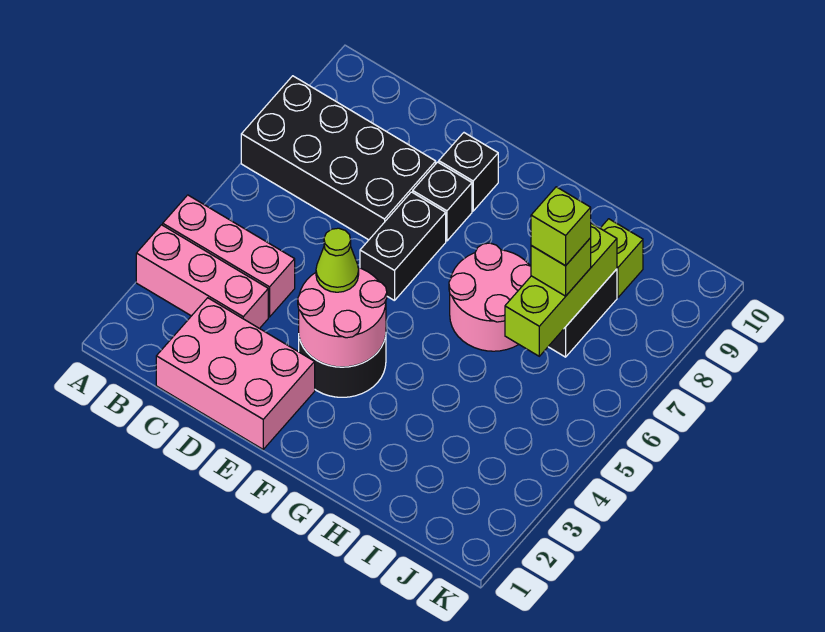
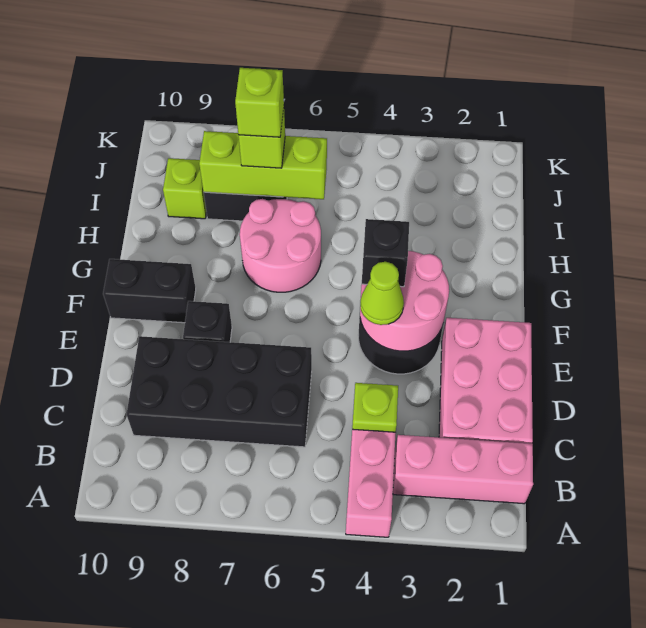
pink brick A3:C3 level 1 -> pink brick B1:B3 level 1
black brick A7:D8 level 1 -> black brick C6:D9 level 1
none -> lime plate C4 level 2
black brick E6:E7 level 1 -> black brick F9:F10 level 1
black brick E9 level 1 -> black brick F4 level 3

